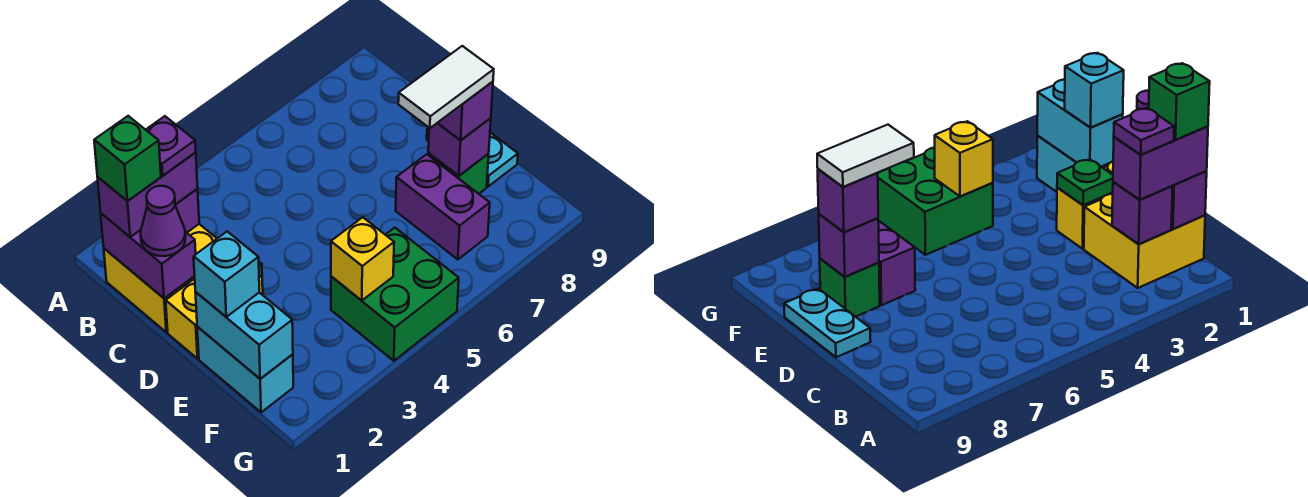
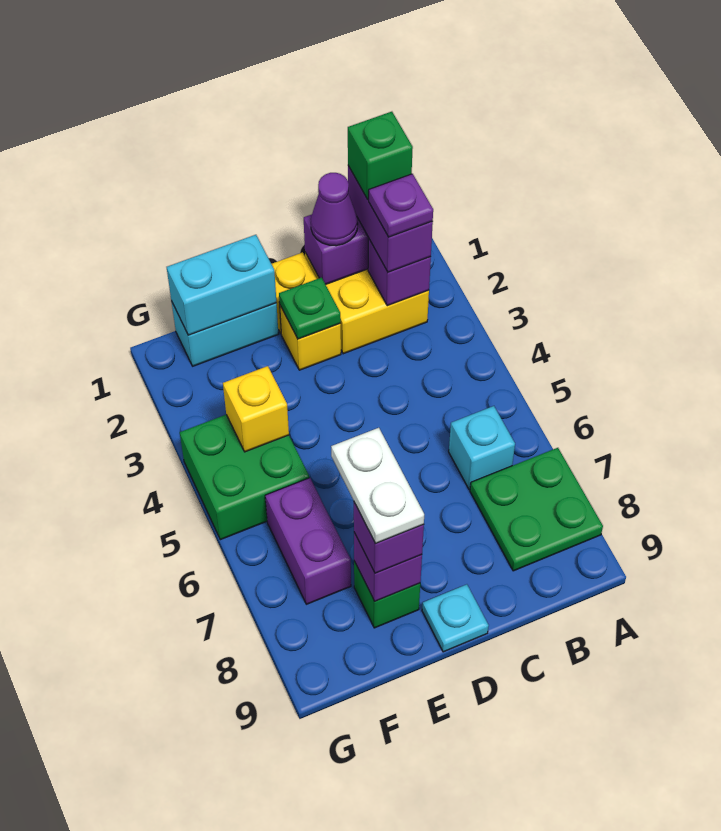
none -> green plate A7:B8 level 1
cyan plate D9:E9 level 1 -> cyan plate D9 level 1
cyan brick E1 level 3 -> cyan brick B6 level 1
purple brick E7:F7 level 1 -> purple brick F6:F7 level 1
white tile E7:E8 level 4 -> white plate E7:E8 level 4

